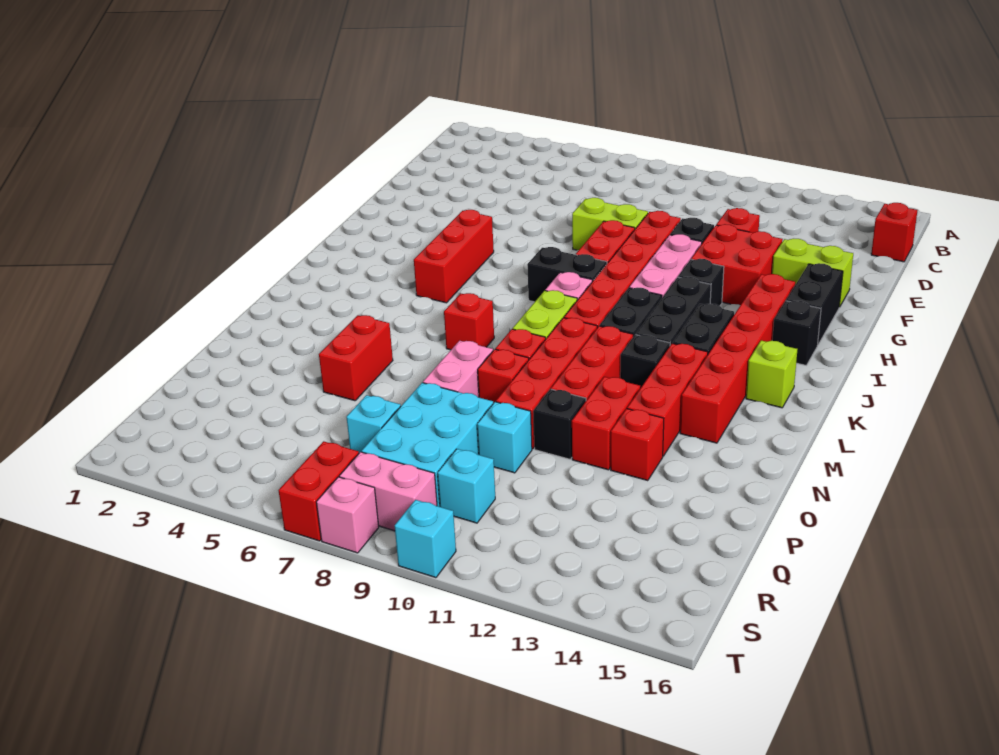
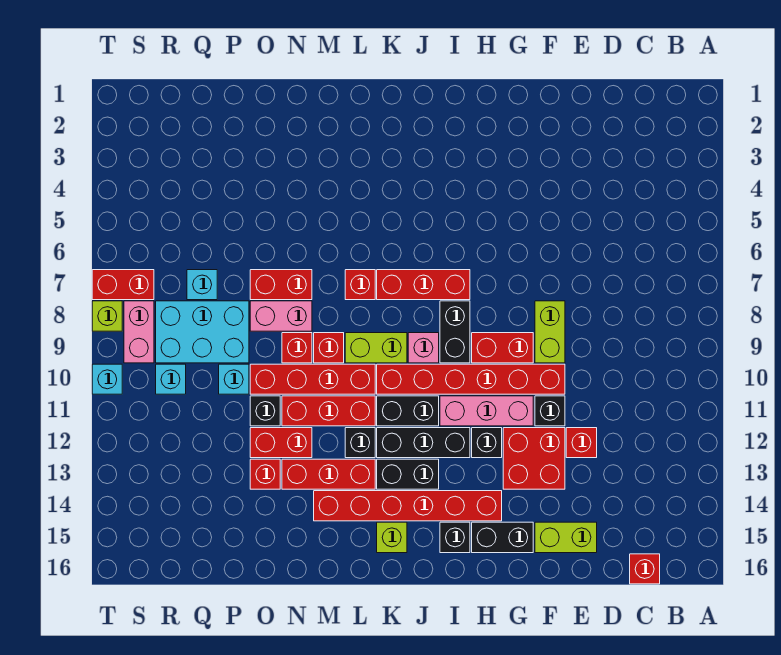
lime brick F14:F15 level 1 -> lime brick E15:F15 level 1
red brick H5:J5 level 1 -> red brick I7:K7 level 1
red brick N5:O5 level 1 -> red brick N7:O7 level 1
pink brick T8 level 1 -> lime brick T8 level 1

